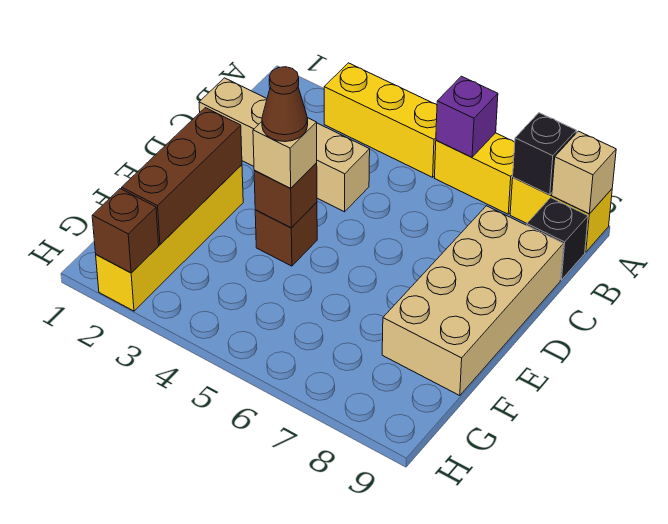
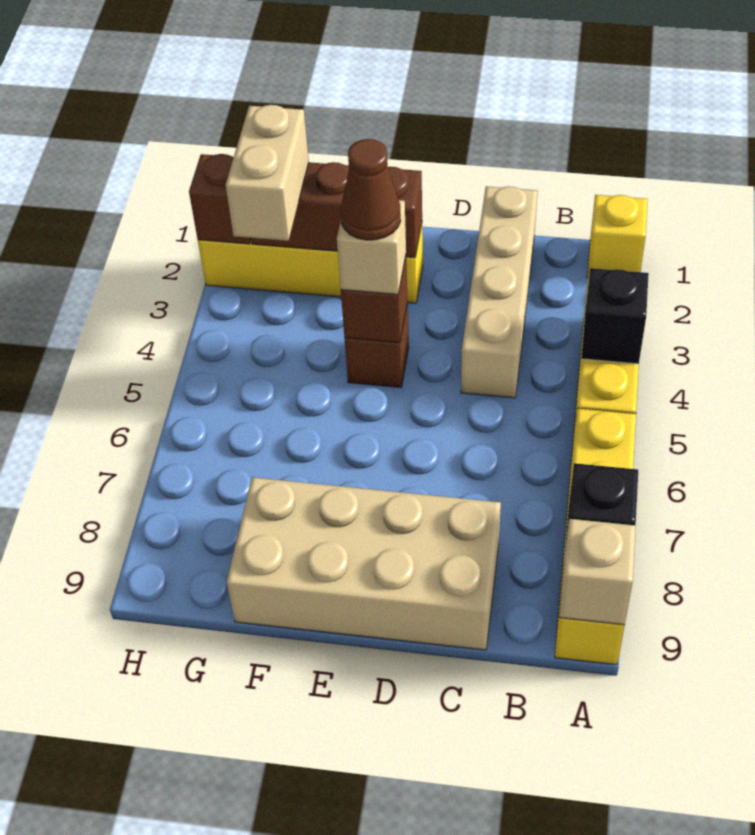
none -> yellow brick A1 level 1
purple brick A6 level 2 -> none
black brick B9 level 1 -> black brick A4 level 2
none -> tan brick G2:G3 level 3

